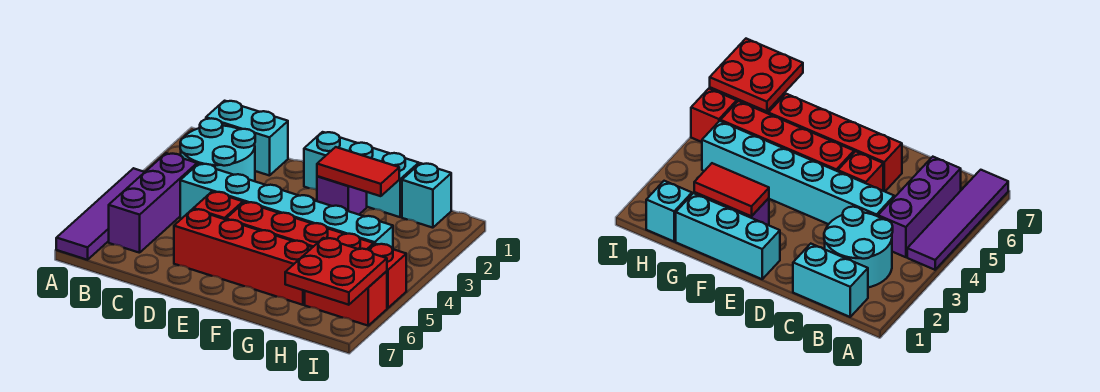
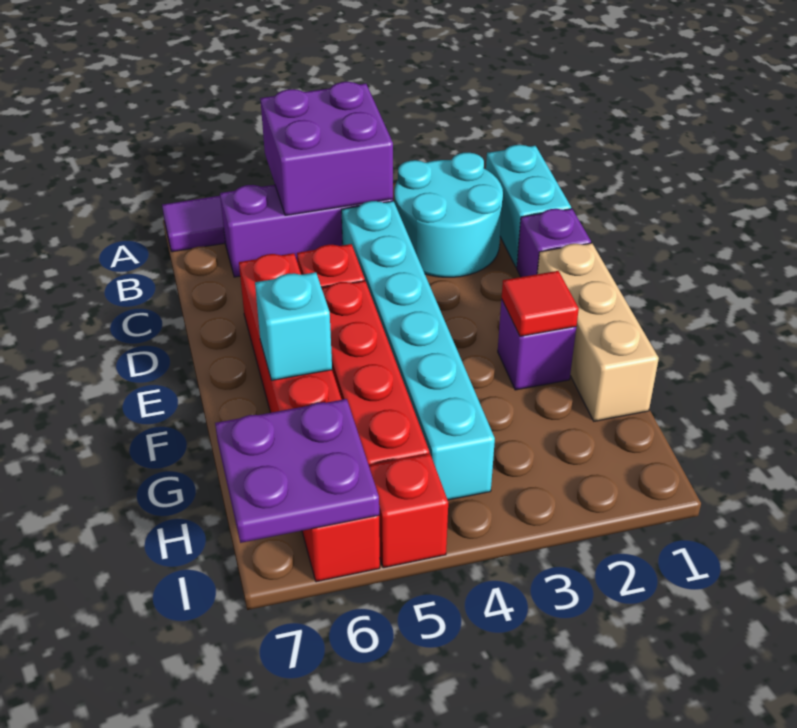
none -> purple brick A4:B5 level 2
none -> purple brick D1 level 1
cyan brick E1:G1 level 1 -> tan brick E1:G1 level 1
red tile F2:G2 level 2 -> red tile F2 level 2
cyan brick H1 level 1 -> cyan brick F6 level 2
red plate H6:I7 level 2 -> purple plate H6:I7 level 2

